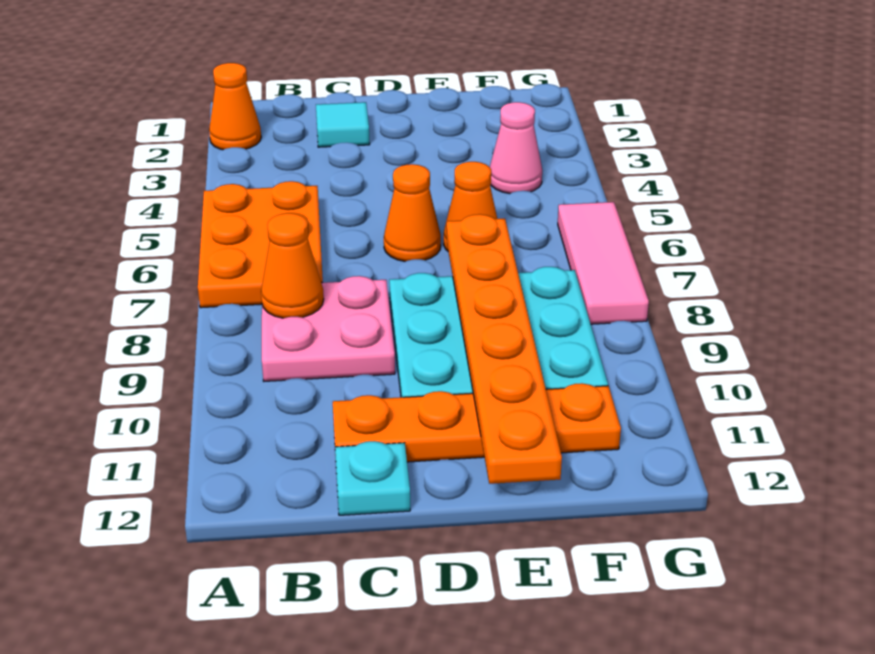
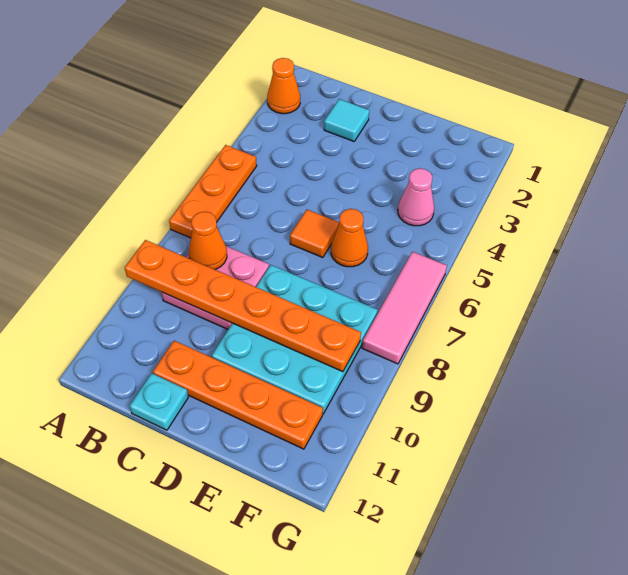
orange plate A5:B7 level 1 -> orange plate A5:A7 level 1
orange cone D6 level 1 -> orange tile D6 level 1
orange plate E7:E12 level 2 -> orange plate A9:F9 level 2

